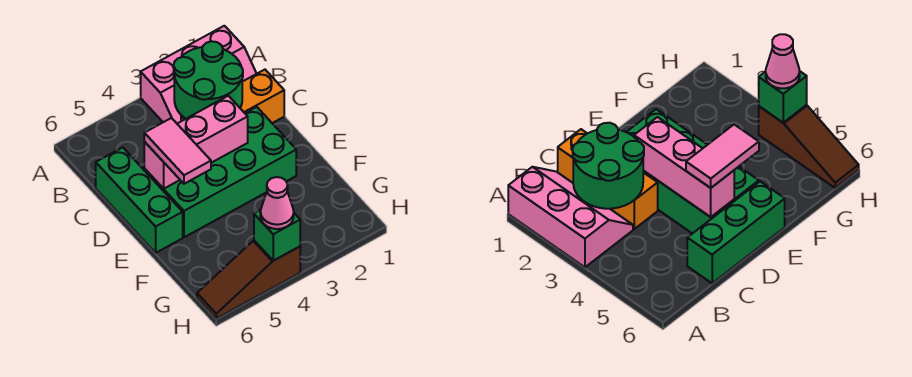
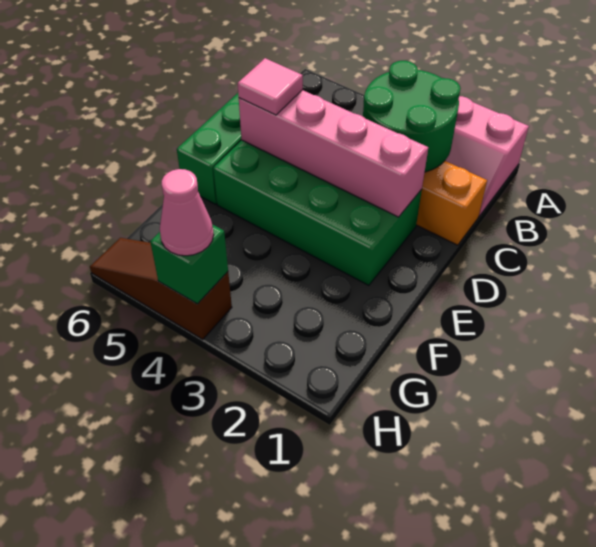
pink brick D3:D5 level 2 -> pink brick D2:D5 level 2
pink tile D5:E5 level 3 -> pink tile D5 level 3

